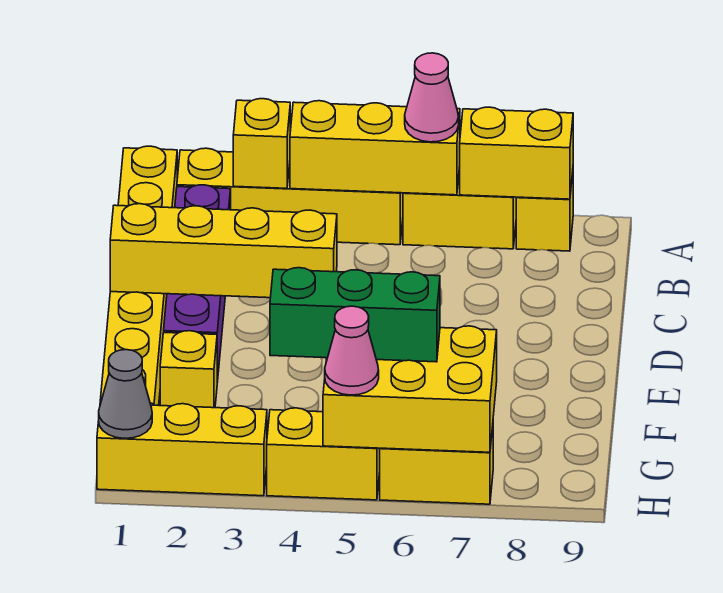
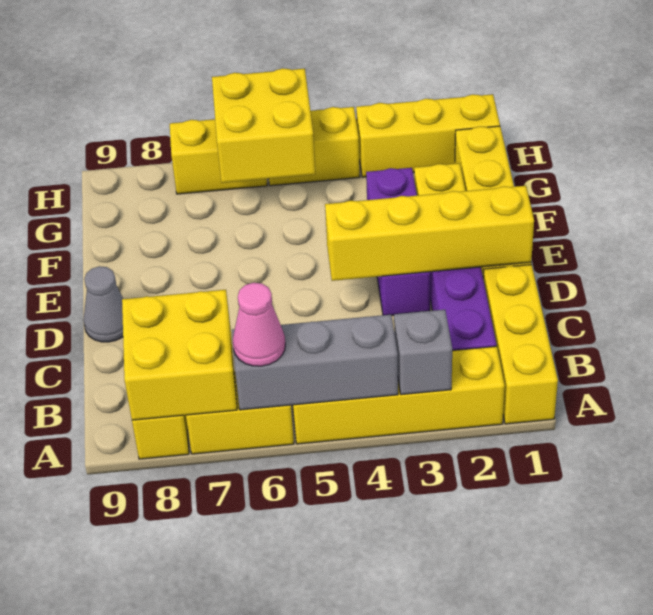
yellow brick A3 level 2 -> grey brick A3 level 2
yellow brick A4:A6 level 2 -> grey brick A4:A6 level 2
yellow brick A7:A8 level 2 -> yellow brick A7:B8 level 2
none -> purple brick D3:F3 level 1
green brick G4:G6 level 3 -> none
yellow brick G5:H7 level 2 -> yellow brick G5:H6 level 2
grey cone H1 level 2 -> grey cone D9 level 1
pink cone H5 level 3 -> none

